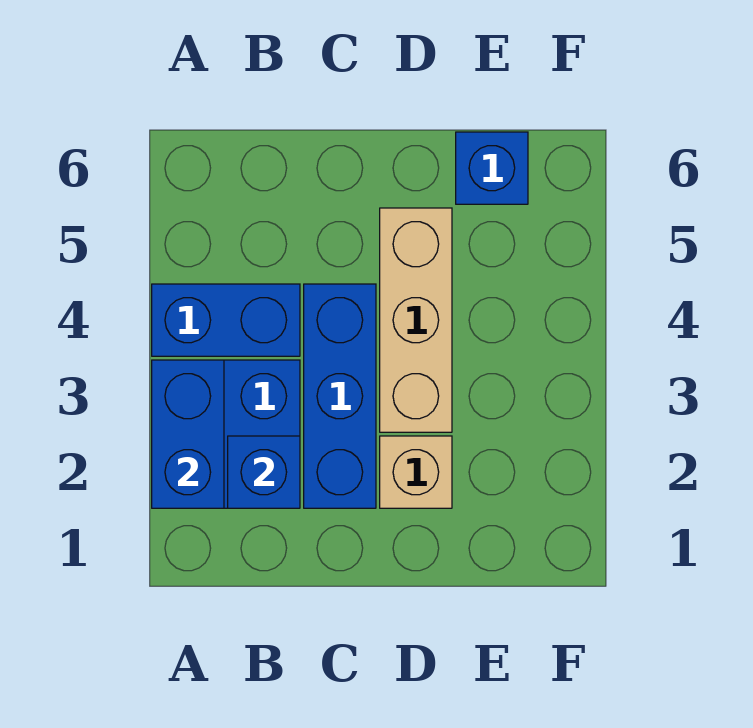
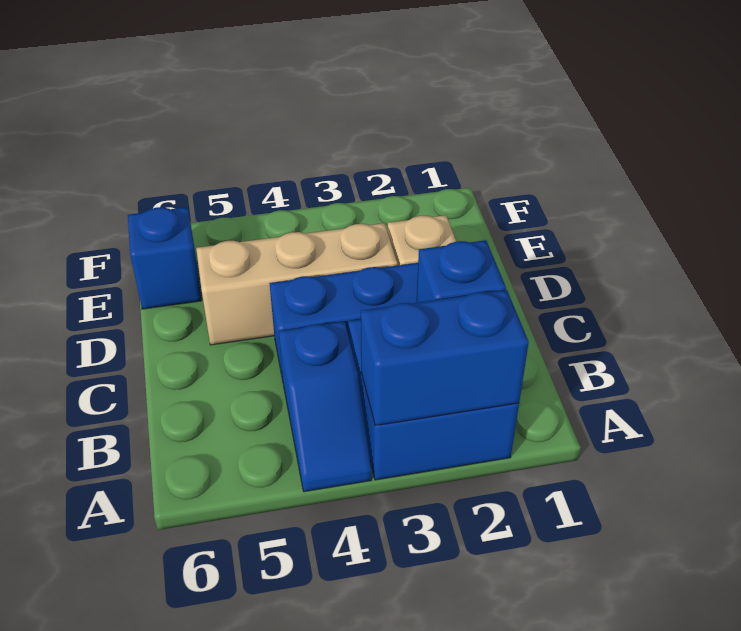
blue brick A4:B4 level 1 -> blue slope A4:B4 level 1 top B

